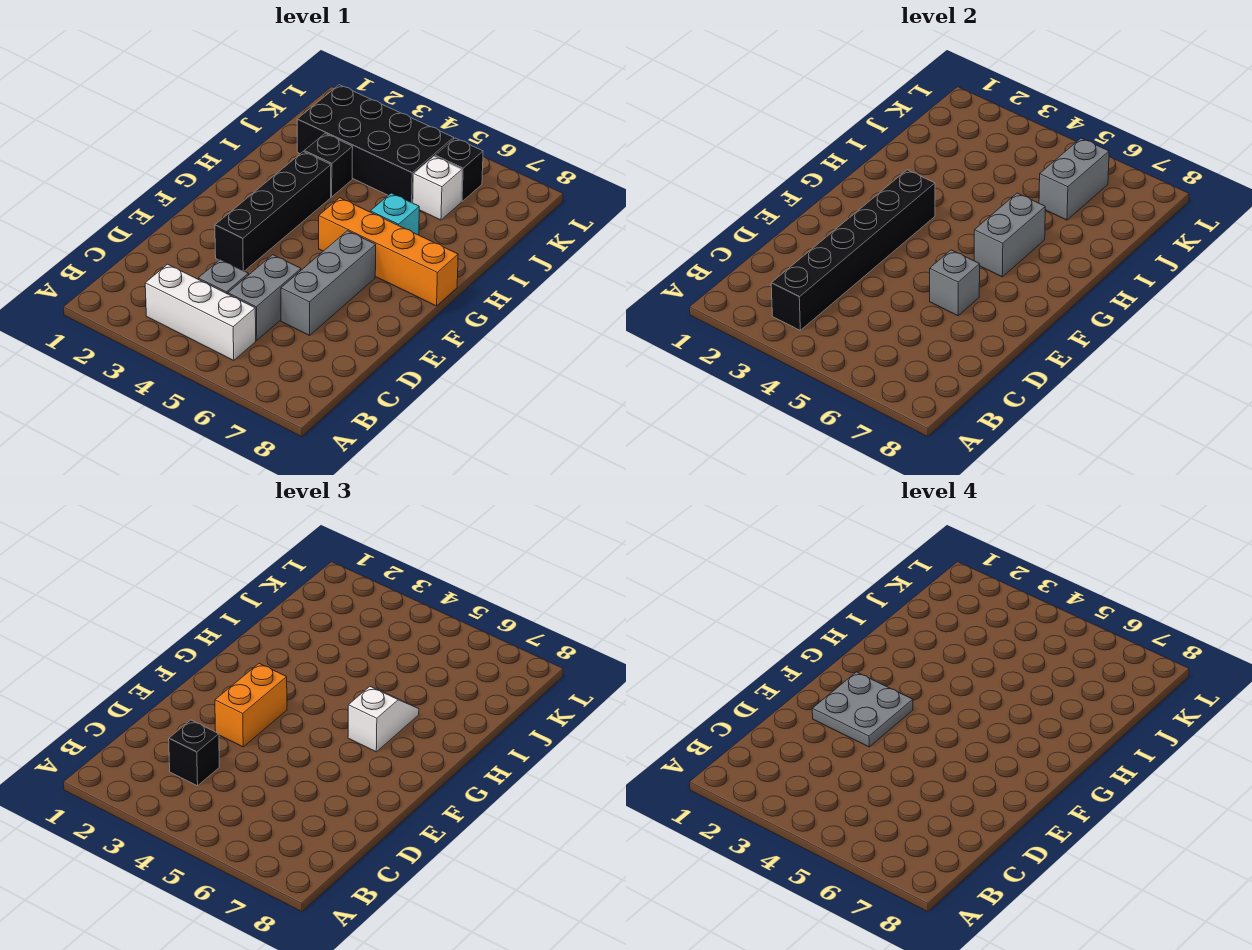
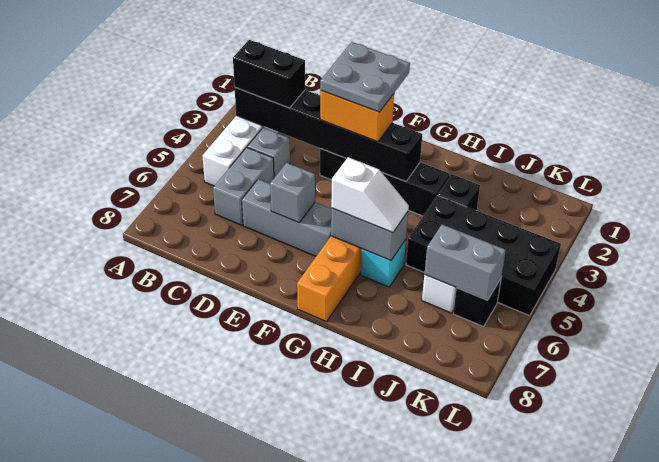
black brick C3 level 3 -> black brick B3:C3 level 3
grey brick C5:D5 level 1 -> grey brick C5:C6 level 1
black brick J2:K5 level 1 -> black brick I4:L5 level 1

